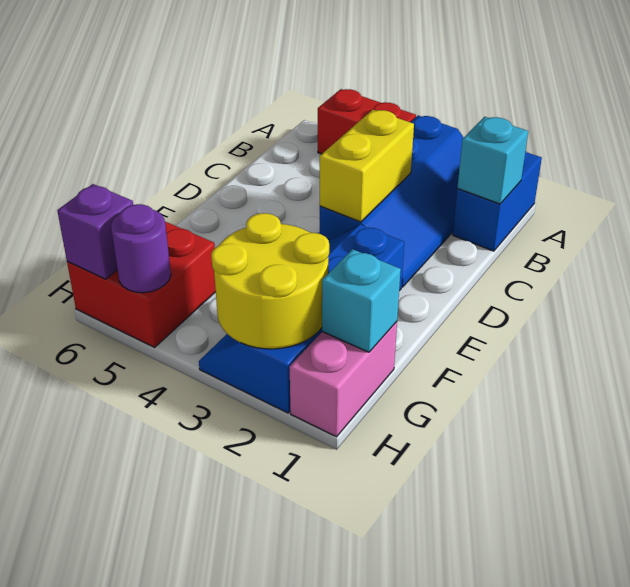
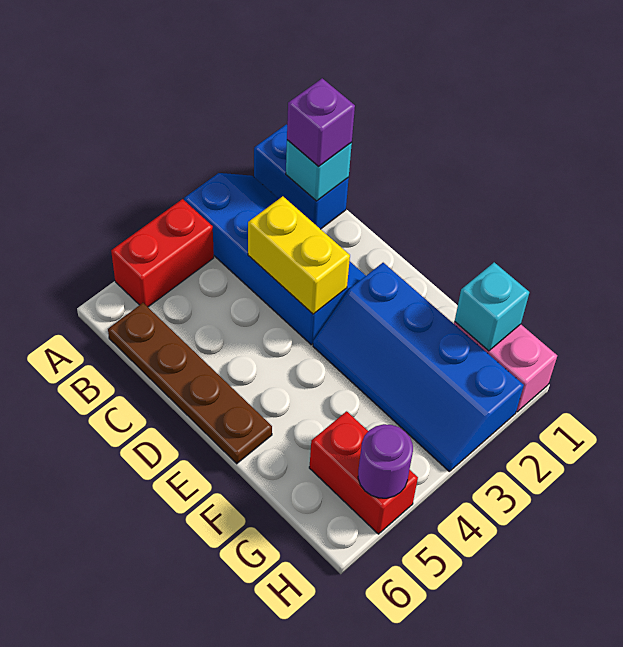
none -> brown plate B6:E6 level 1
yellow round brick G2:H3 level 2 -> none
red brick G5:H6 level 1 -> red brick G5:H5 level 1
purple brick H6 level 2 -> purple brick B1 level 3

